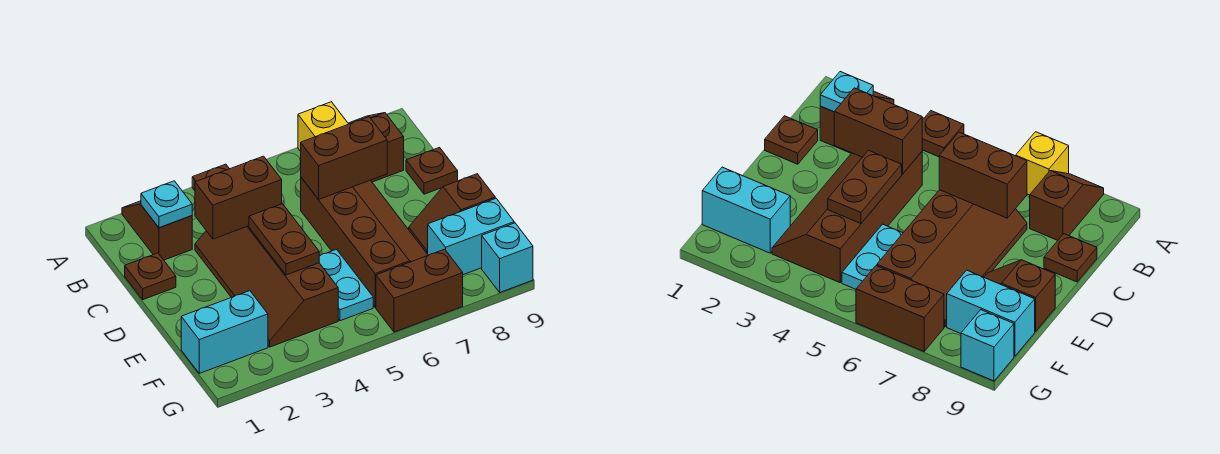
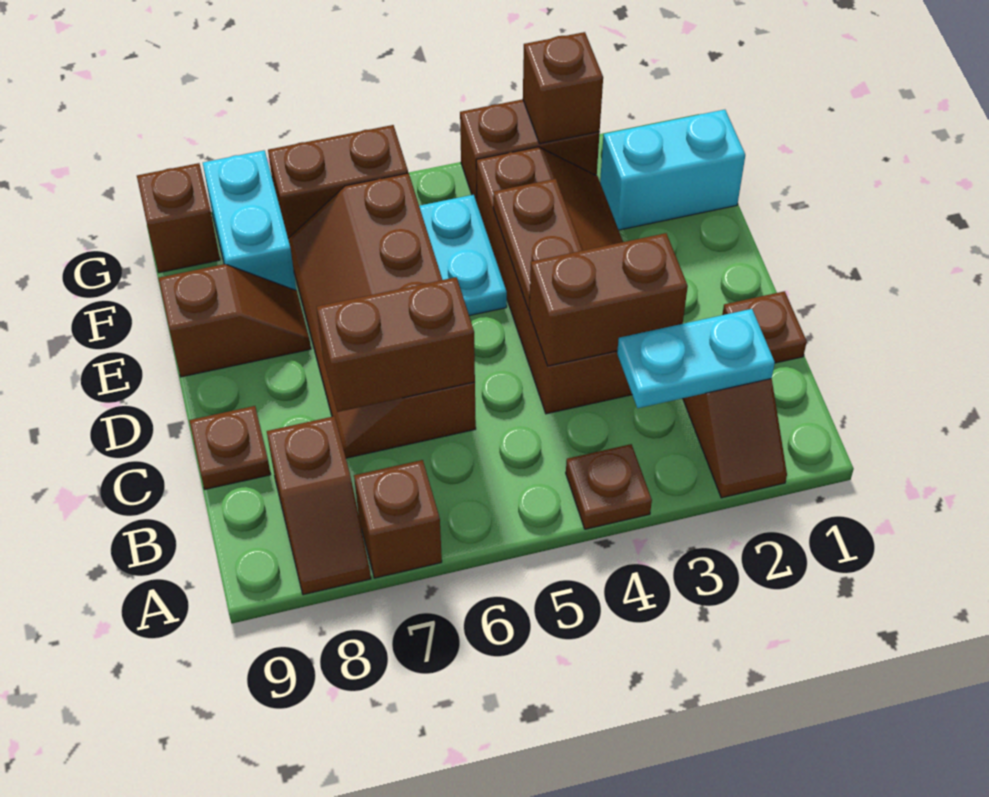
yellow brick A7 level 1 -> brown brick A7 level 1
cyan plate B2 level 2 -> cyan plate B2:B3 level 2
cyan brick F8:F9 level 1 -> cyan brick F8:G8 level 1
none -> brown brick G3:G4 level 1
none -> brown brick G3 level 2
cyan brick G9 level 1 -> brown brick G9 level 1

